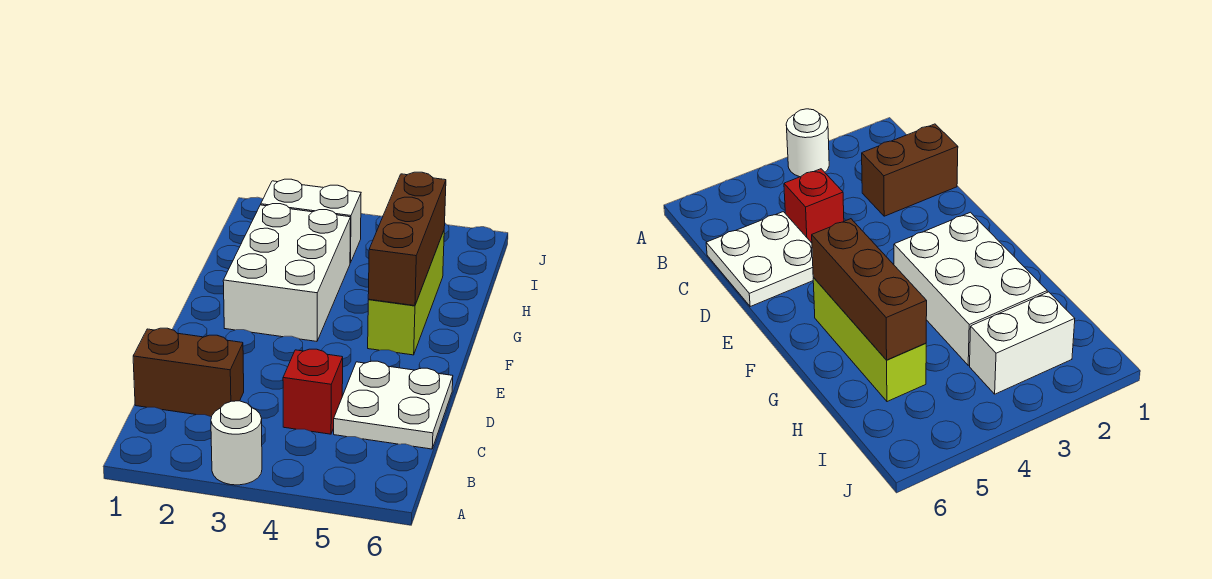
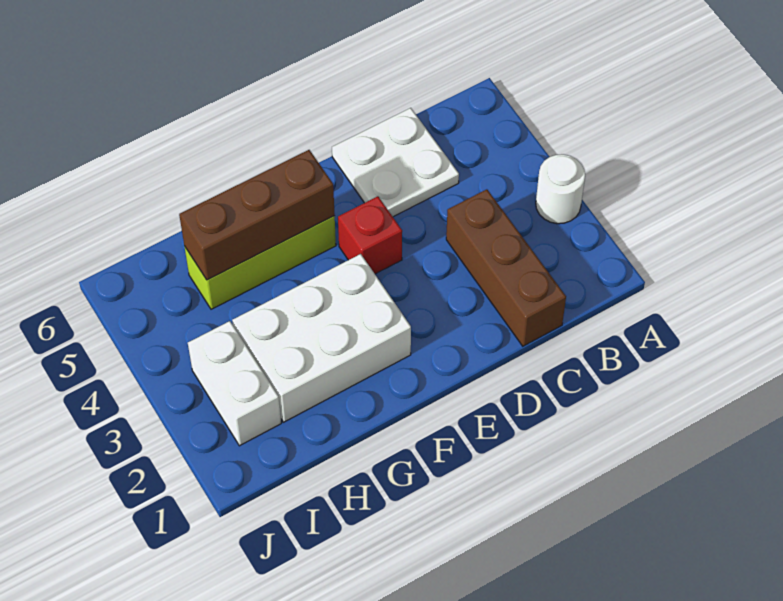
brown brick C1:C2 level 1 -> brown brick C1:C3 level 1
red brick C4 level 1 -> red brick E4 level 1

